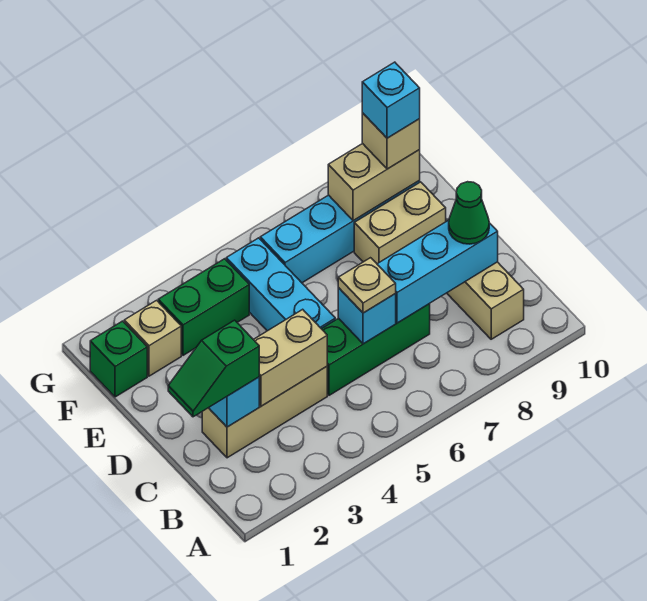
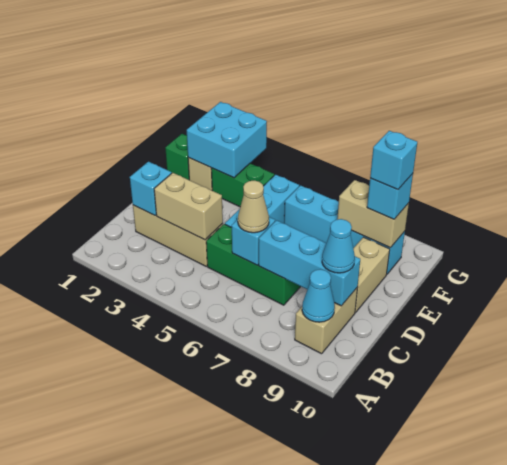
none -> cyan cone B9 level 2
green slope C1:C2 level 3 top 2 -> none
tan plate C6 level 3 -> tan cone C6 level 3
green cone C9 level 3 -> cyan cone C9 level 3
tan brick E8:E9 level 1 -> tan brick D9:E9 level 1
none -> cyan brick F2:G3 level 2
tan brick F9 level 3 -> cyan brick F9 level 3

